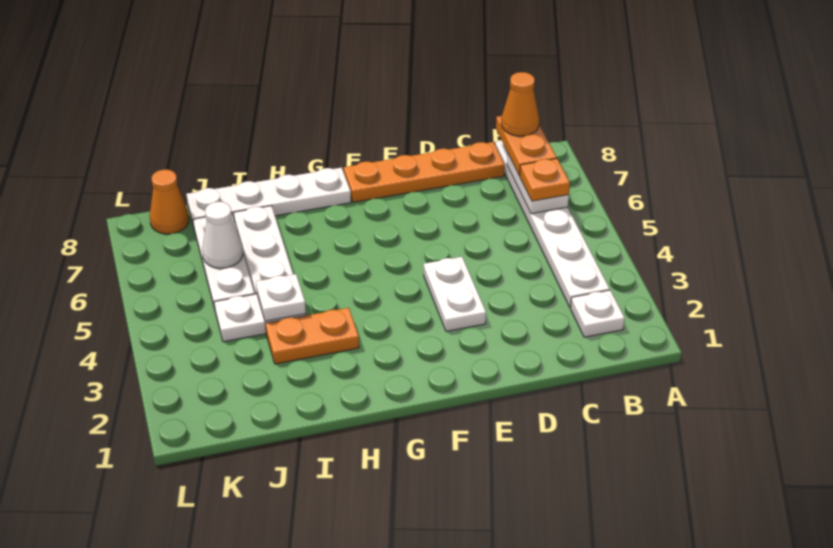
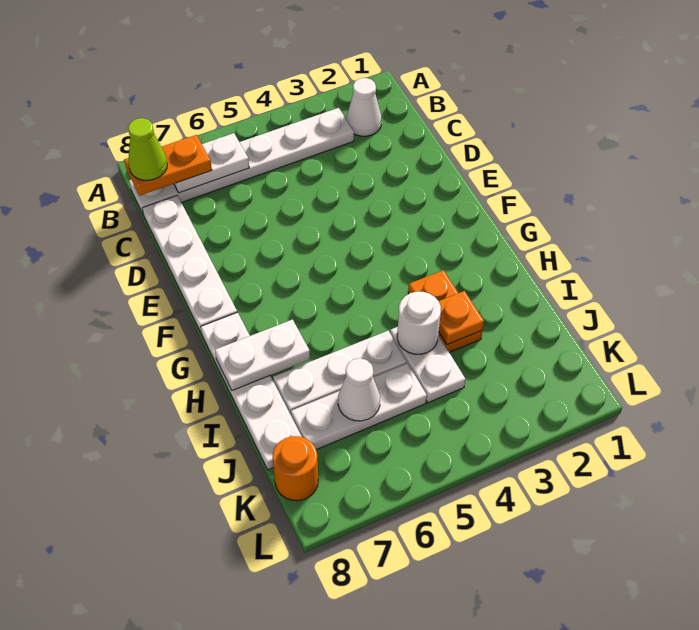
white plate B2 level 1 -> white cone B2 level 1
orange plate B6 level 3 -> orange plate I3 level 2
orange cone B8 level 4 -> lime cone B8 level 4
orange plate C8:F8 level 1 -> white plate C8:F8 level 1
white plate E3:E4 level 1 -> white plate H7:H8 level 2
white plate I4 level 2 -> white round brick I4 level 2
orange cone K8 level 1 -> orange round brick K8 level 1

